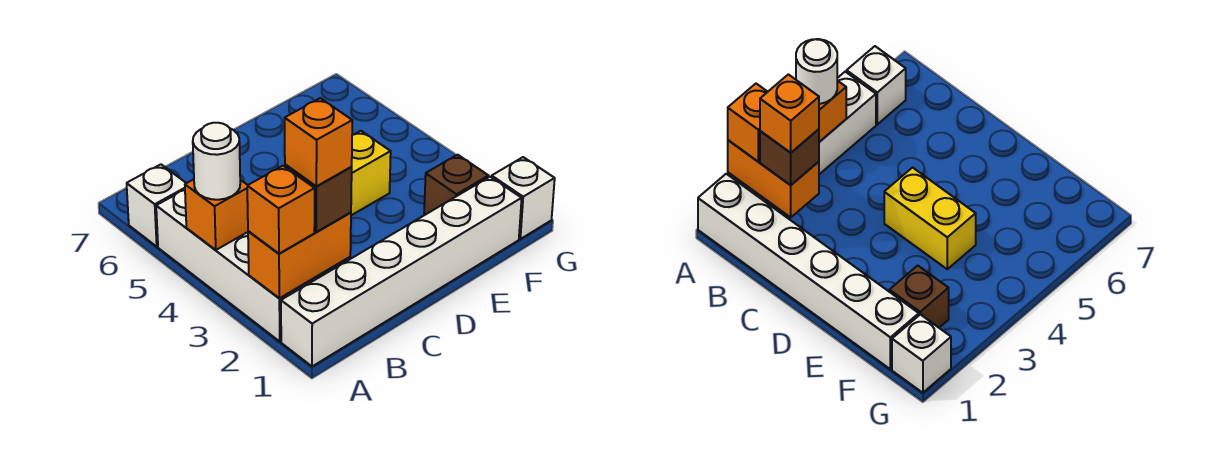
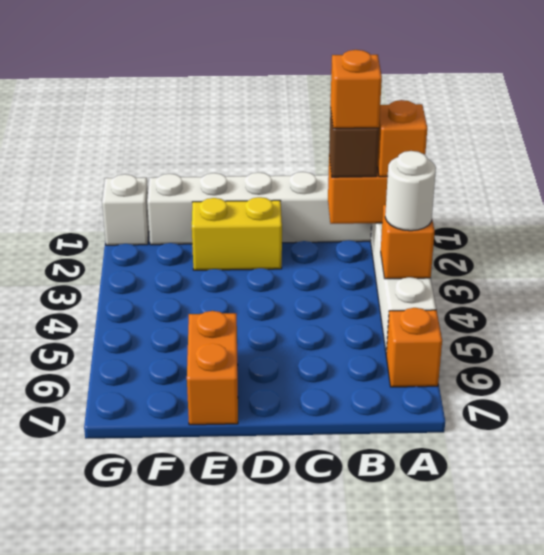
white brick A6 level 1 -> orange brick A6 level 1
yellow brick D4:E4 level 1 -> yellow brick D2:E2 level 1
none -> orange brick E6:E7 level 1
brown brick F2 level 1 -> none

